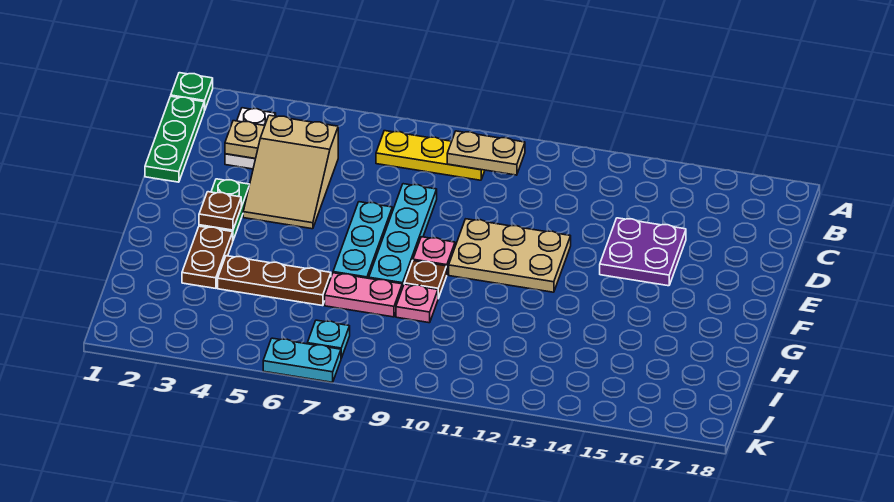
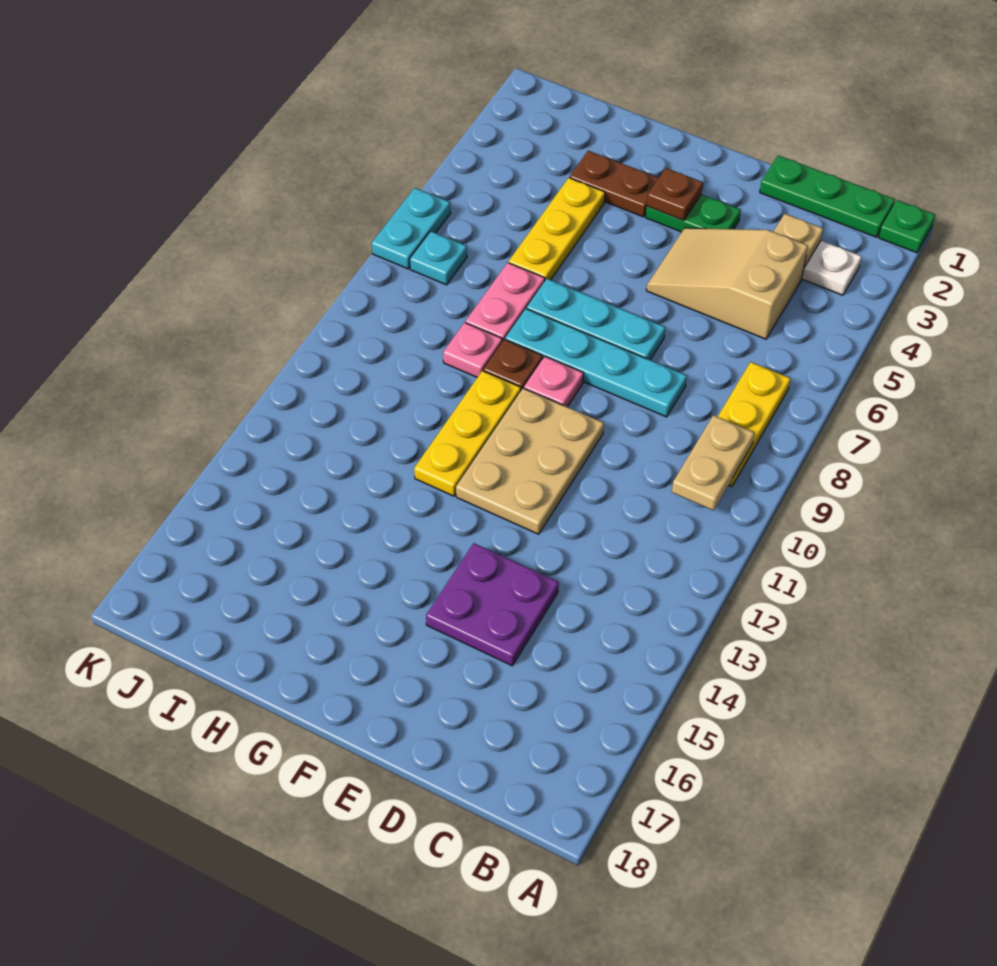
none -> yellow plate G10:G12 level 1
brown plate H4:H6 level 1 -> yellow plate H4:H6 level 1

